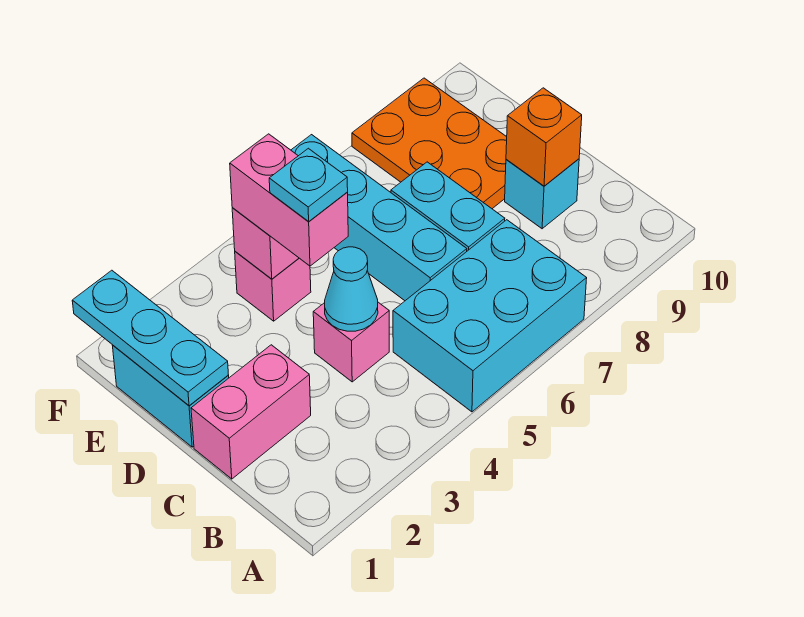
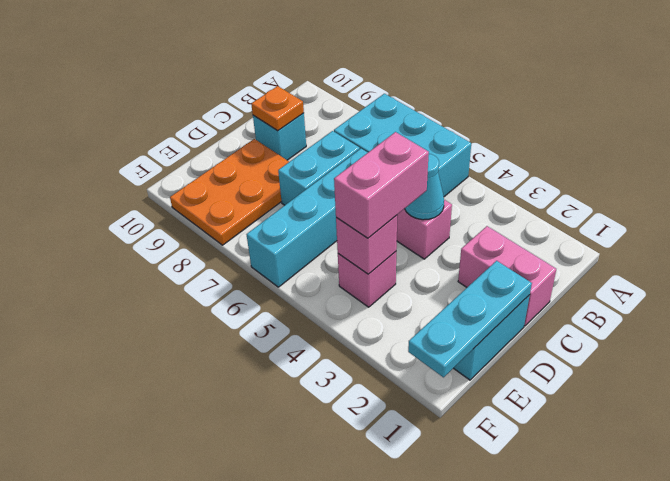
orange brick C9 level 2 -> orange plate C9 level 2
cyan plate D4 level 4 -> none

